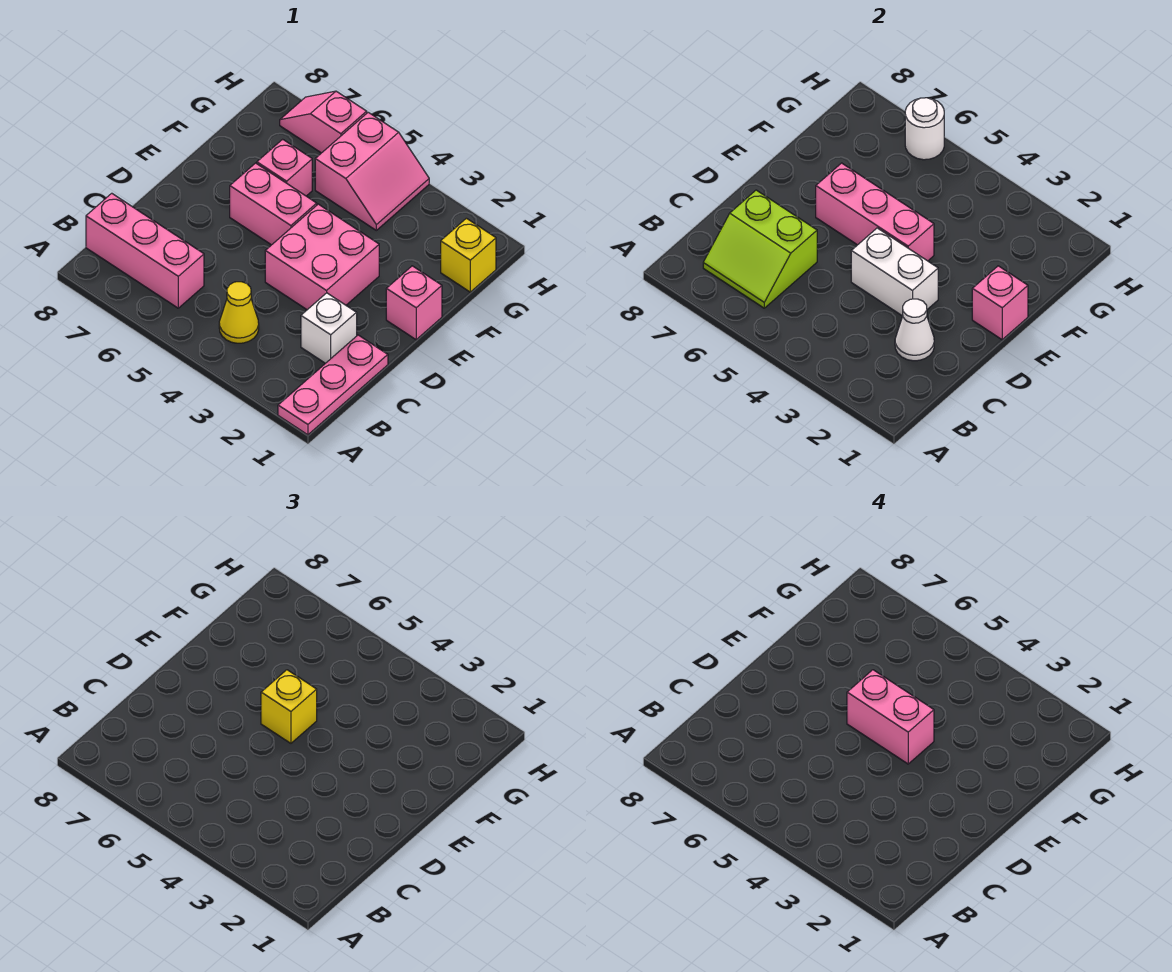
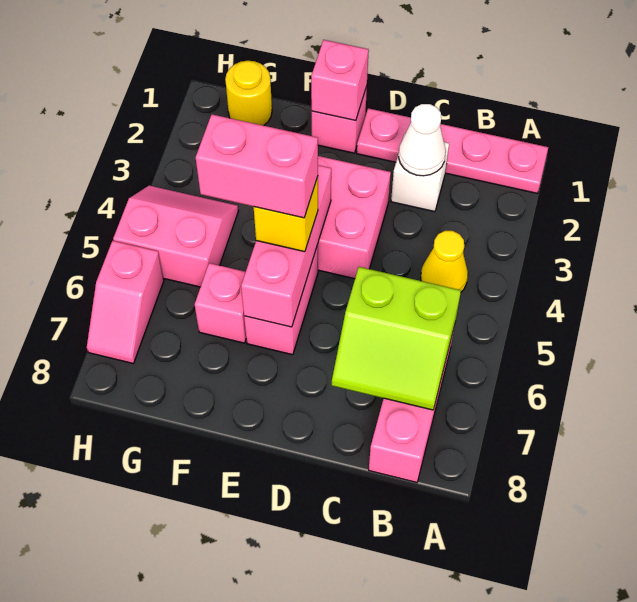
pink plate A1:C1 level 1 -> pink plate A1:D1 level 1
lime slope B6:C7 level 2 top C -> lime slope B6:C7 level 2 top 6
white brick D3:D4 level 2 -> none
pink brick E4:E5 level 4 -> pink brick E5:F5 level 4
yellow brick G1 level 1 -> yellow round brick G1 level 1
white round brick H6 level 2 -> none

